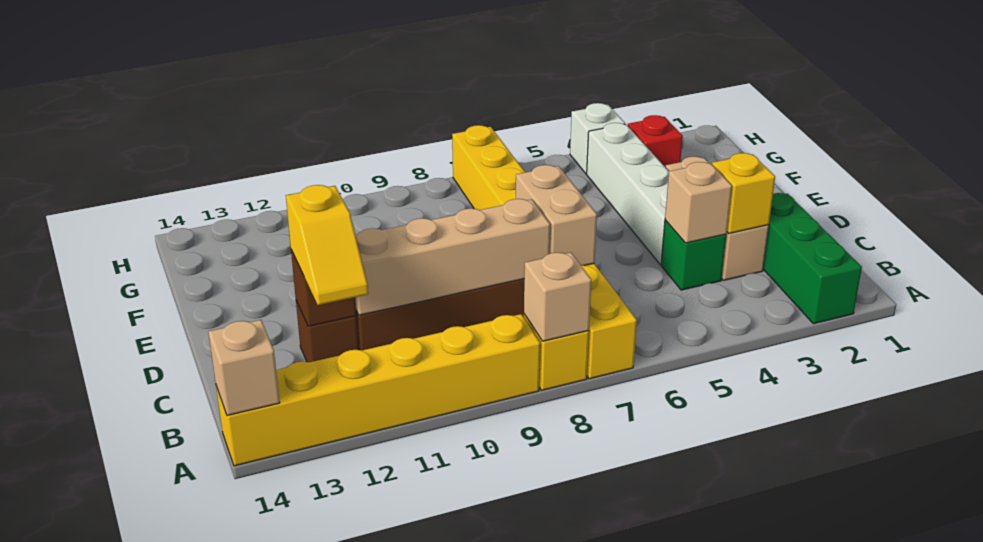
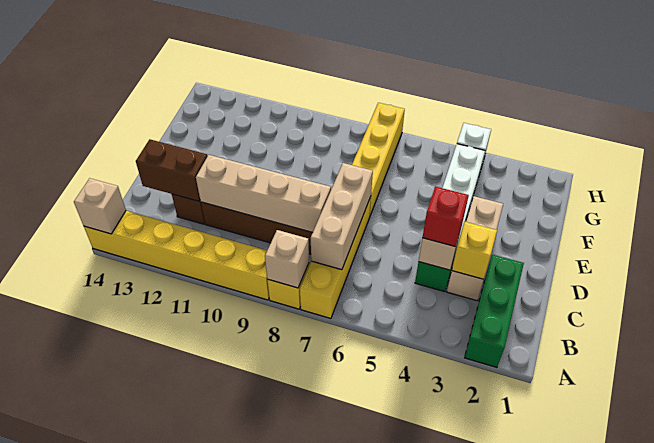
yellow slope B12:C12 level 3 top C -> none
tan brick C7:D7 level 2 -> tan brick B7:D7 level 2
brown brick C12 level 2 -> brown brick C12:C13 level 2
red brick G3 level 1 -> red brick C4 level 3

